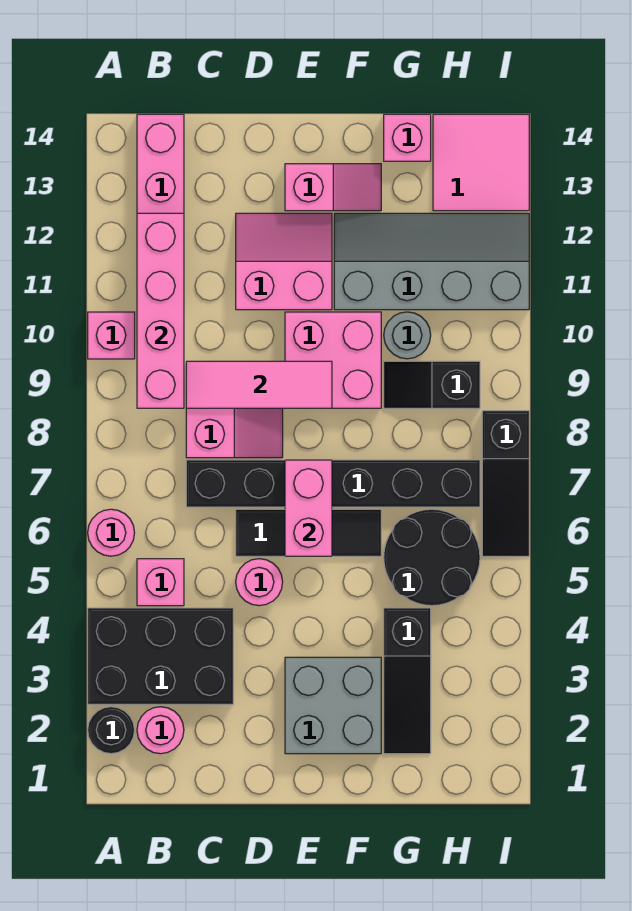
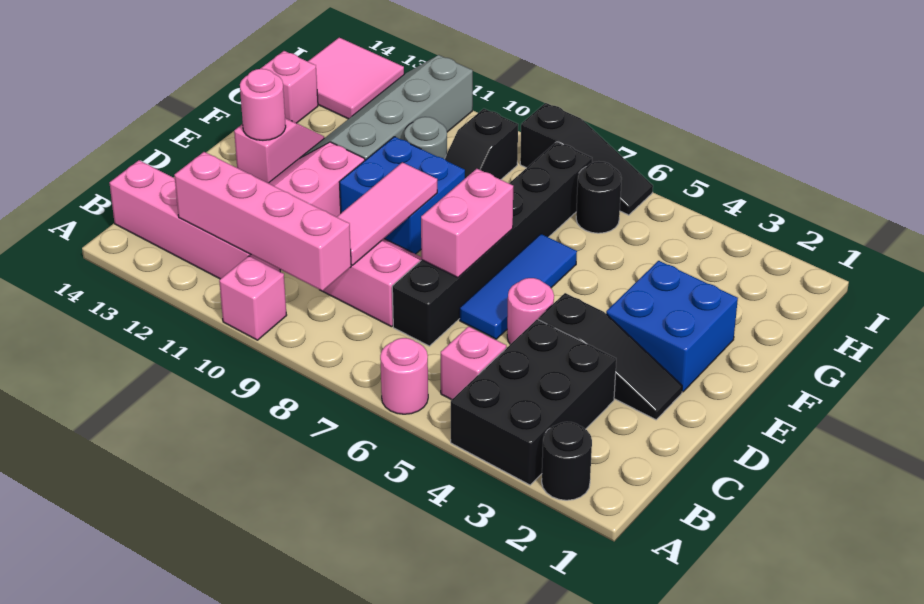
pink round brick B2 level 1 -> pink round brick E13 level 2
black tile D6:F6 level 1 -> blue tile D6:F6 level 1
grey brick E2:F3 level 1 -> blue brick E2:F3 level 1
pink brick E6:E7 level 2 -> pink brick D7:E7 level 2
pink brick E9:F10 level 1 -> blue brick E9:F10 level 1
black slope G2:G4 level 1 top 4 -> black slope D2:D4 level 1 top 4
black round brick G5:H6 level 1 -> black round brick H6 level 1

